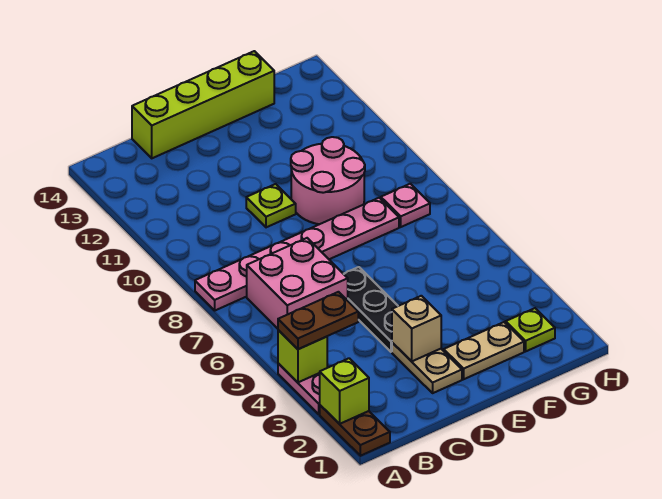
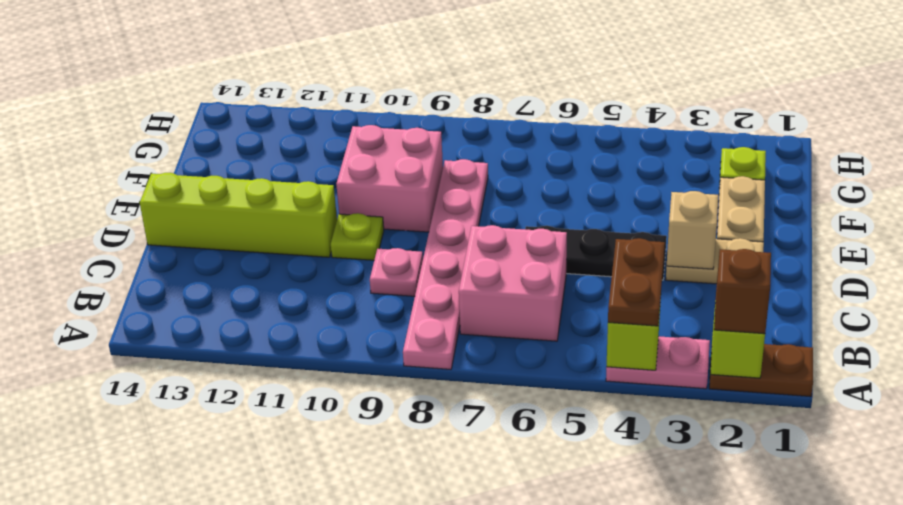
none -> brown brick A2 level 3
lime brick C14:F14 level 1 -> lime brick D11:D14 level 1
pink round brick E9:F10 level 1 -> pink brick E9:F10 level 1
pink plate G8 level 1 -> pink plate C9 level 1

